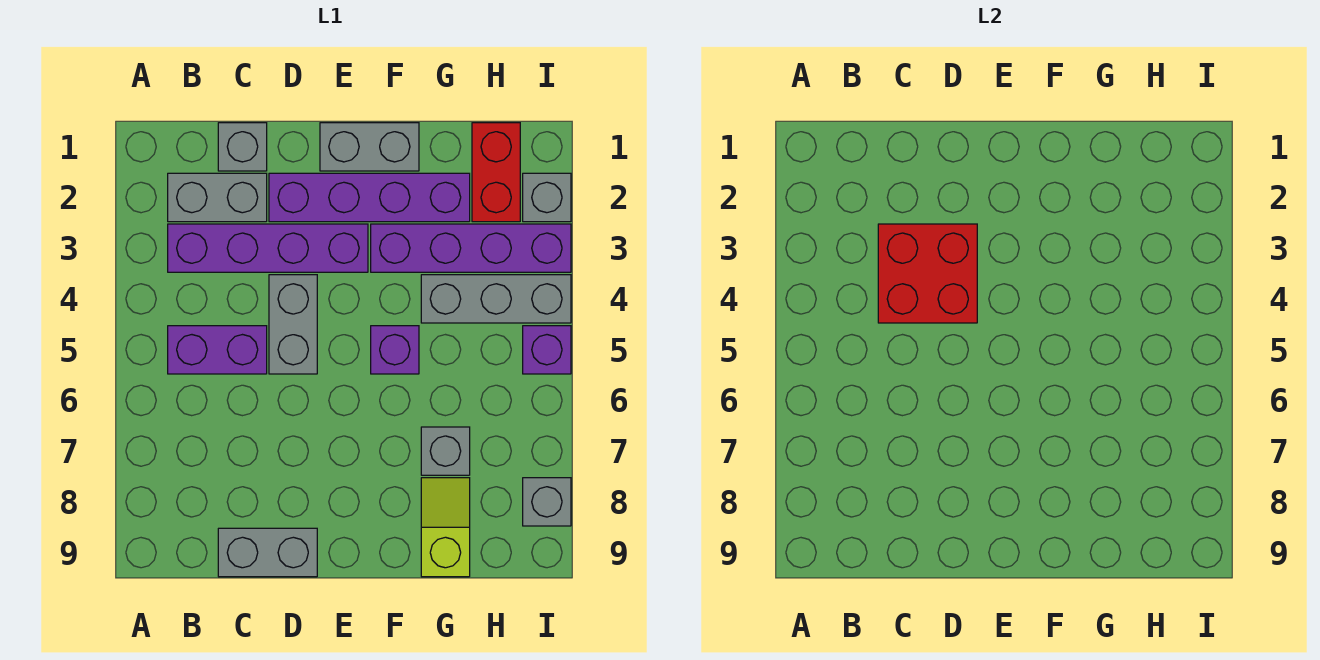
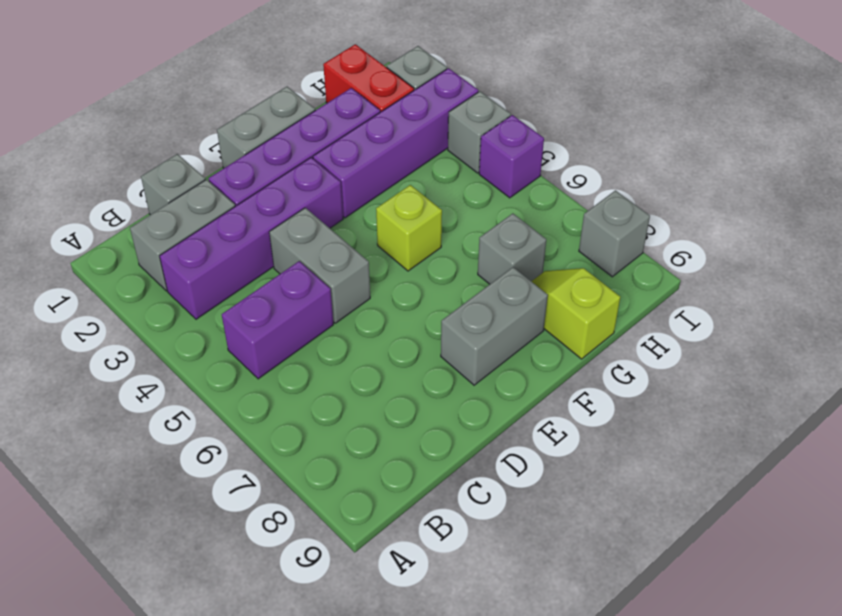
red brick C3:D4 level 2 -> none
grey brick C9:D9 level 1 -> grey brick E8:F8 level 1
purple brick F5 level 1 -> lime brick F5 level 1
grey brick G4:I4 level 1 -> grey brick I4 level 1

